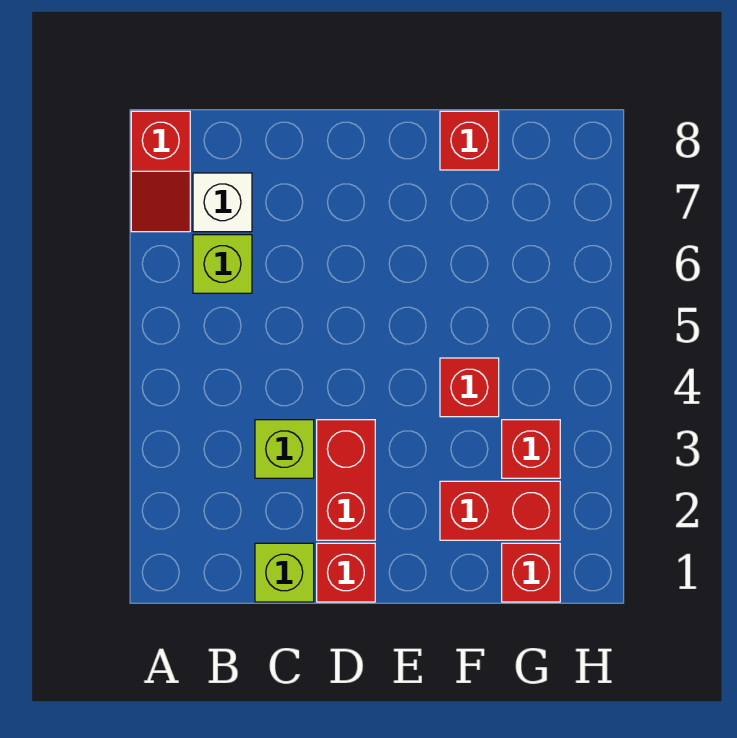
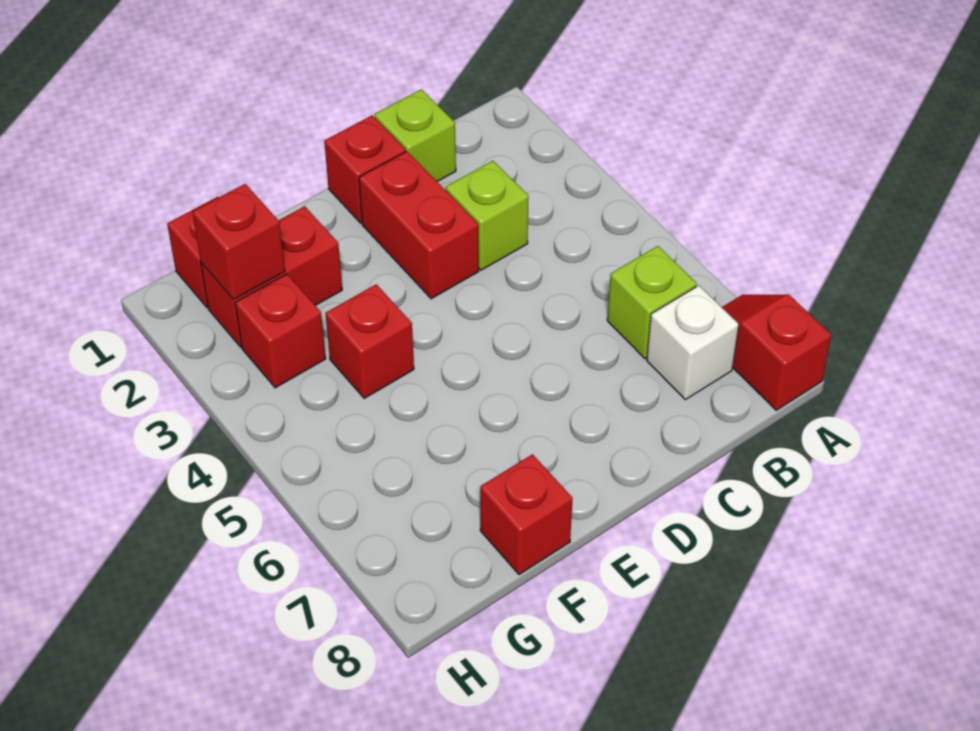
none -> red brick G2 level 2

